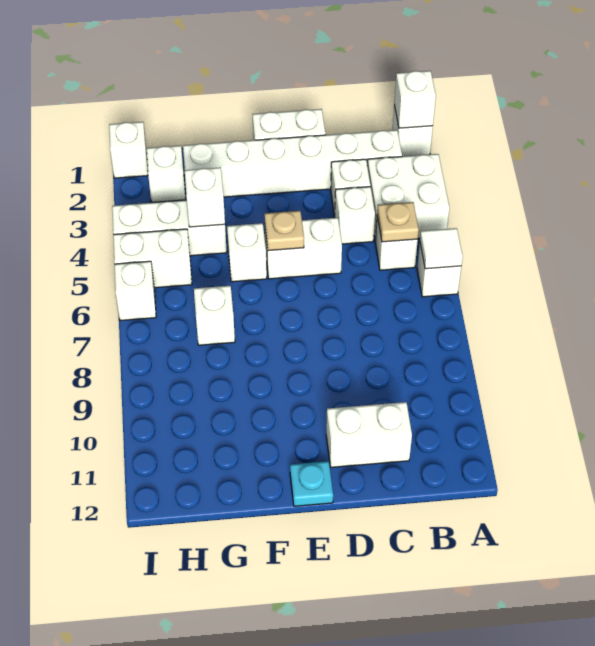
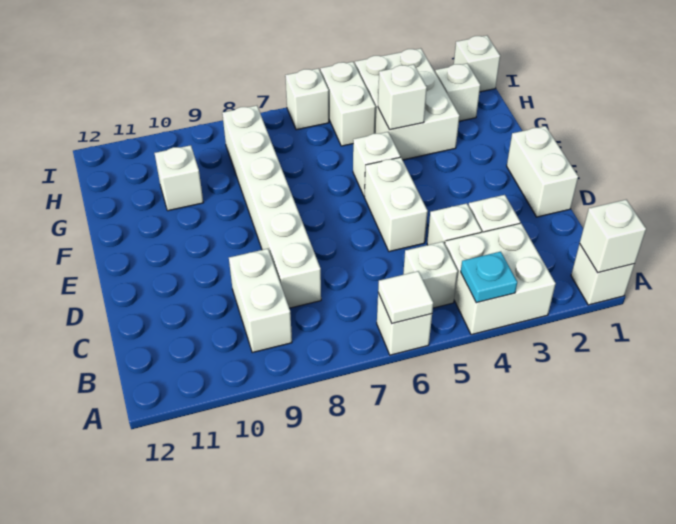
white brick B2:G2 level 1 -> white brick C8:H8 level 1
tan plate B5 level 2 -> none
white brick C11:D11 level 1 -> white brick B9:C9 level 1
tan plate E5 level 2 -> none
cyan plate E12 level 1 -> cyan plate A4 level 2
white brick G4:I4 level 1 -> white brick G3:I4 level 1
white brick G7 level 1 -> white brick G10 level 1

